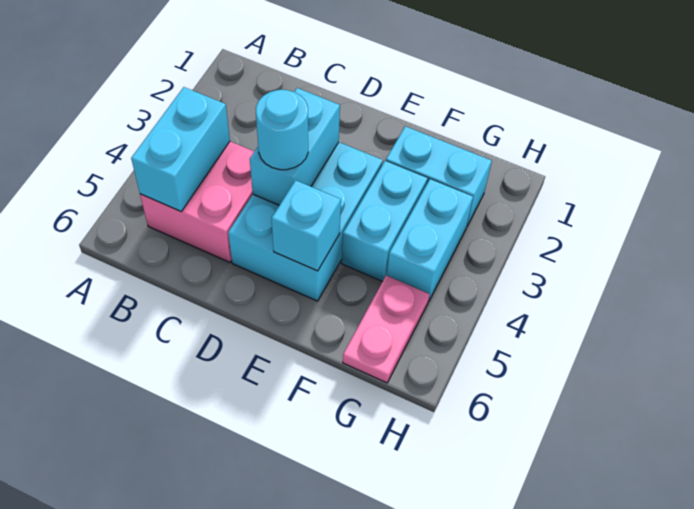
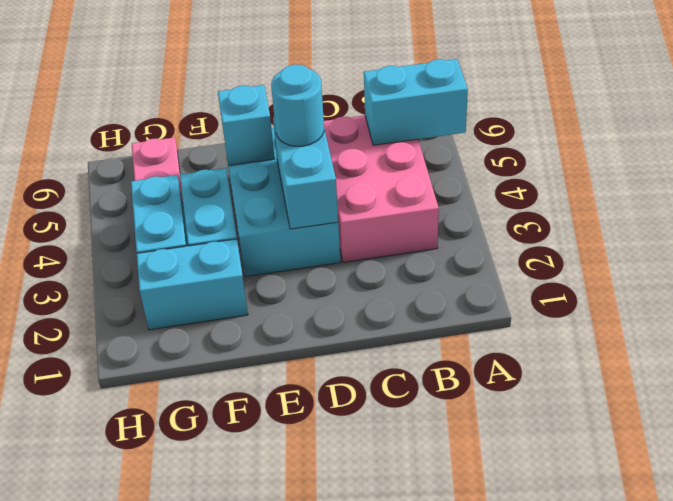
pink brick B4:C5 level 1 -> pink brick B3:C5 level 1
cyan brick B4:B5 level 2 -> cyan brick A5:B5 level 2

